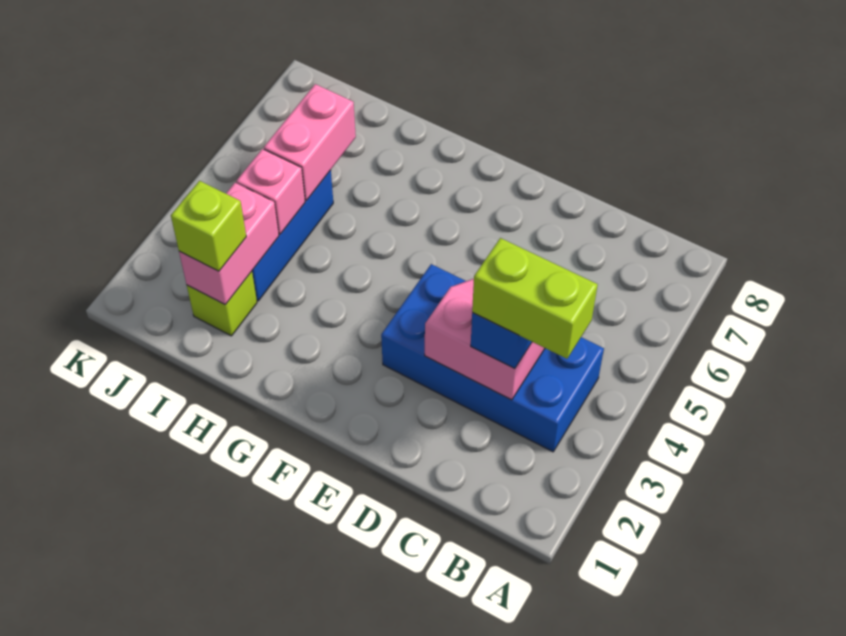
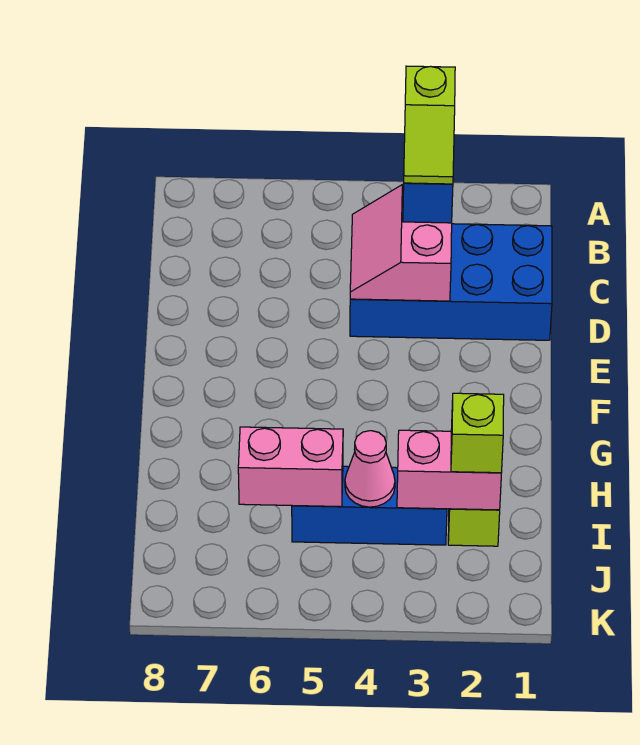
blue brick B3:E4 level 1 -> blue brick C1:D4 level 1
lime brick B3:C3 level 4 -> lime slope B3:C3 level 4 top B
pink brick I4 level 2 -> pink cone I4 level 2

